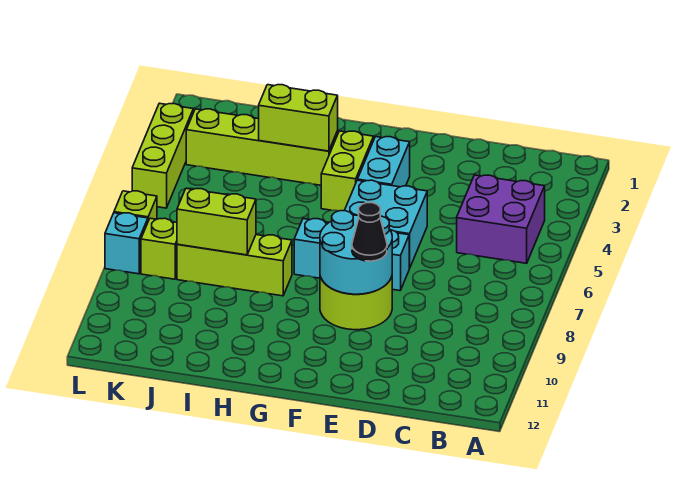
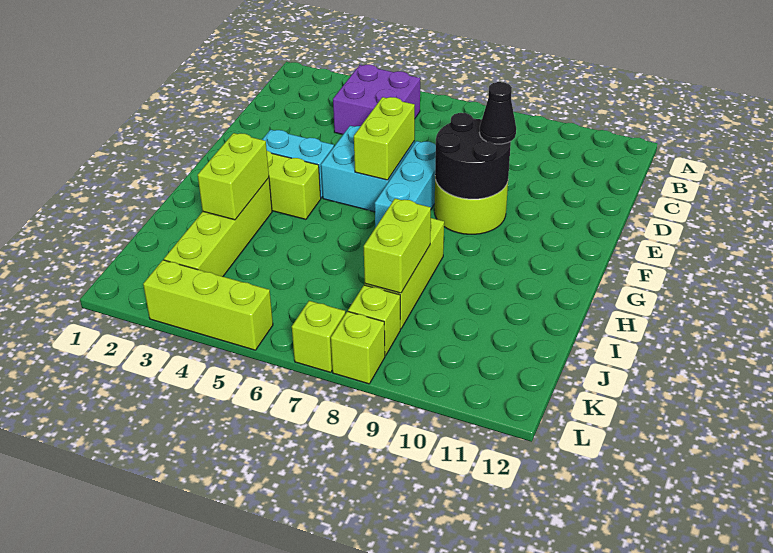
none -> lime brick E6:F6 level 2
cyan round brick E8:F9 level 2 -> black round brick E8:F9 level 2
cyan brick L8 level 1 -> lime brick L8 level 1

